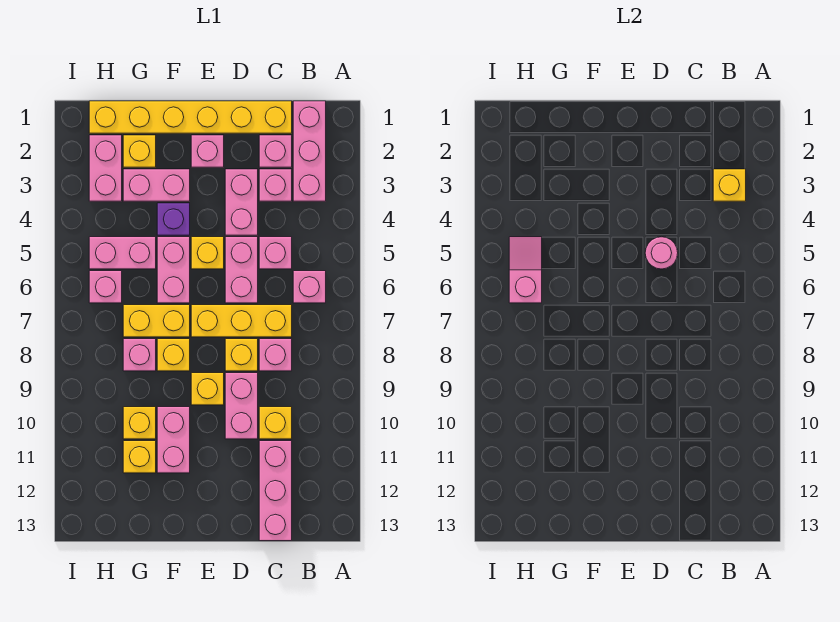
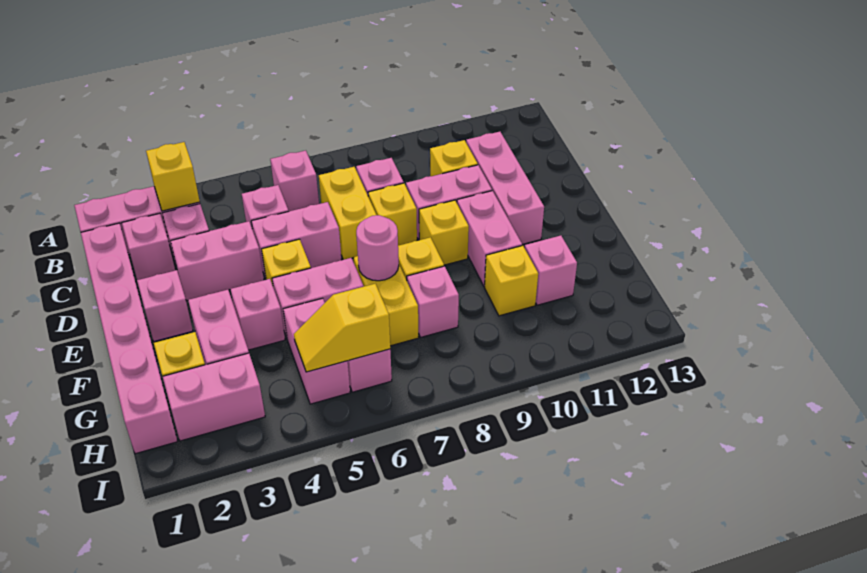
yellow brick C1:H1 level 1 -> pink brick C1:H1 level 1
yellow brick C7:E7 level 1 -> yellow brick C7:D7 level 1
pink brick C11:C13 level 1 -> pink brick C11:E11 level 1
pink round brick D5 level 2 -> pink round brick F7 level 2
purple brick F4 level 1 -> pink brick F4 level 1
pink brick F10:F11 level 1 -> pink brick E10:F10 level 1
yellow brick G11 level 1 -> pink brick G11 level 1
pink slope H5:H6 level 2 top 6 -> yellow slope H5:H6 level 2 top 6

